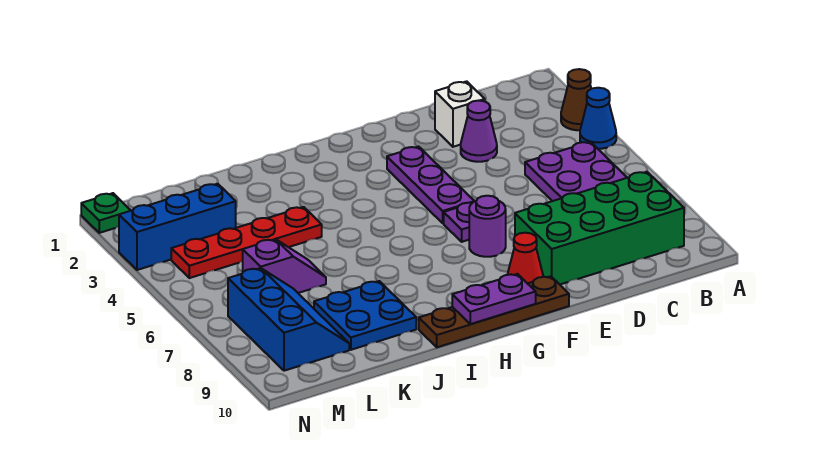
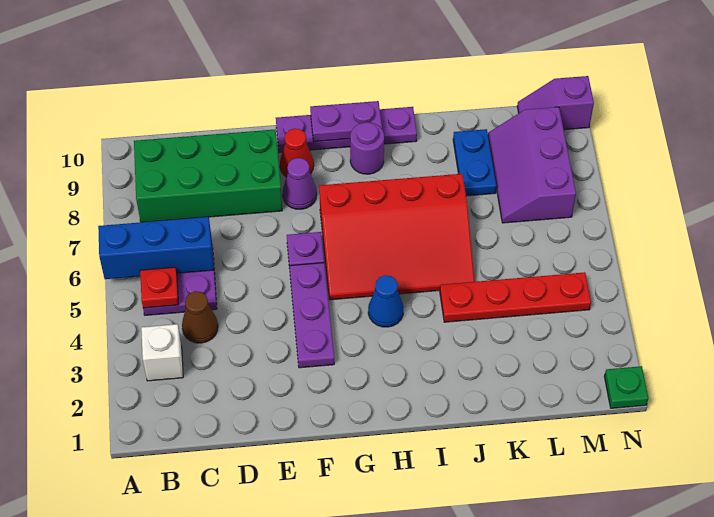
brown cone A3 level 1 -> brown cone C4 level 1
blue cone A4 level 1 -> blue cone H4 level 1
none -> red plate B5 level 2
white brick D2 level 1 -> white brick B3 level 1
purple cone D3 level 1 -> purple cone F8 level 1
purple round brick F7 level 1 -> purple round brick H9 level 1
brown plate F10:I10 level 1 -> purple plate F10:I10 level 1
none -> red slope G5:J7 level 1 top 7
blue plate J8:K9 level 1 -> blue plate K8:K9 level 1
purple slope K6:L6 level 1 top L -> purple slope M10:N10 level 1 top N
blue brick L3:N3 level 1 -> blue brick A6:C6 level 2
blue slope L7:M9 level 1 top M -> purple slope L7:M9 level 1 top M

